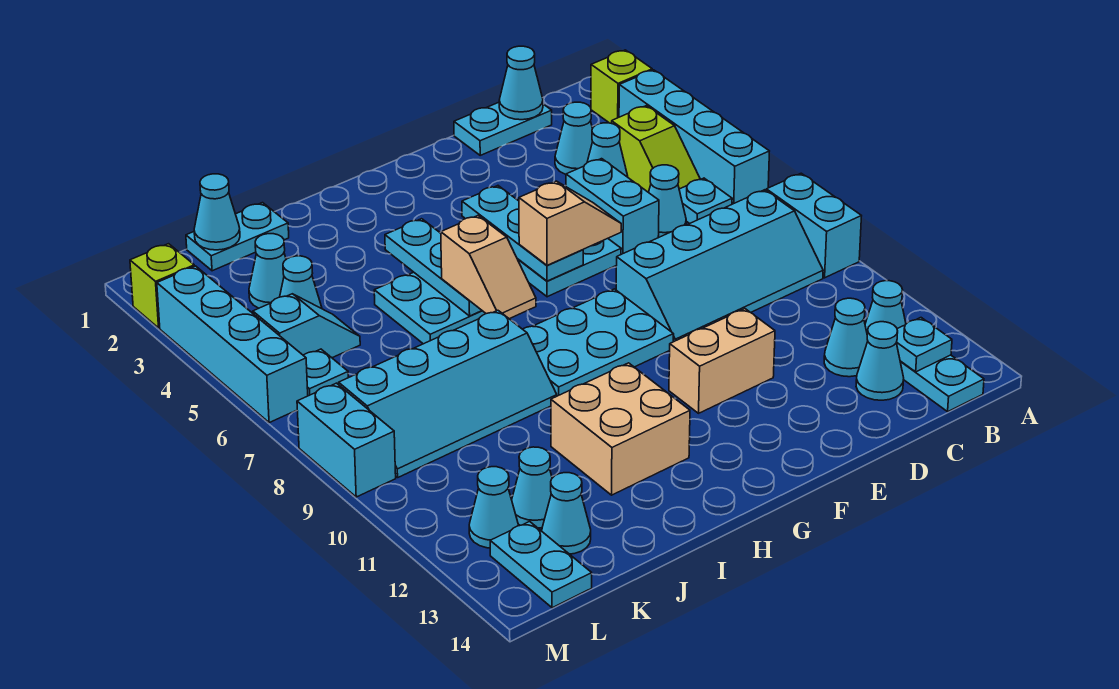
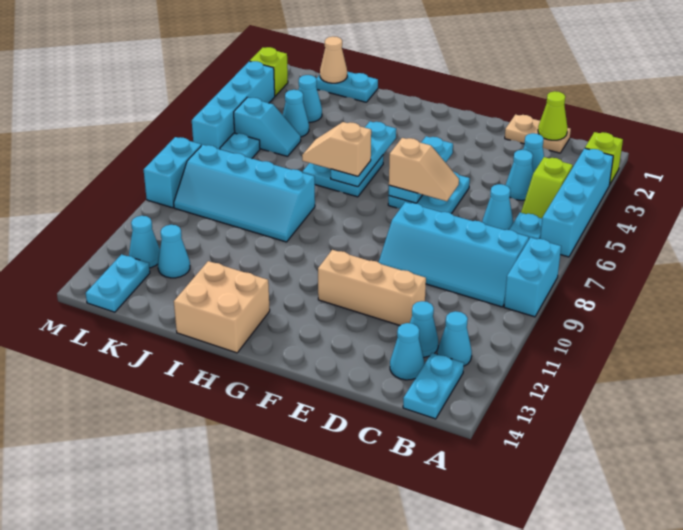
cyan plate B13 level 2 -> none
cyan plate C1:D1 level 1 -> tan plate C1:D1 level 1
cyan cone C1 level 2 -> lime cone C1 level 2
cyan brick D5:D6 level 1 -> none
tan brick E11:F11 level 1 -> tan brick D11:F11 level 1
cyan plate F8:H9 level 1 -> none
tan slope H6:H7 level 3 top 6 -> tan slope H6:I6 level 3 top H
tan brick H11:I12 level 1 -> tan brick H13:I14 level 1
cyan cone K1 level 2 -> tan cone K1 level 2
cyan cone K13 level 1 -> none

